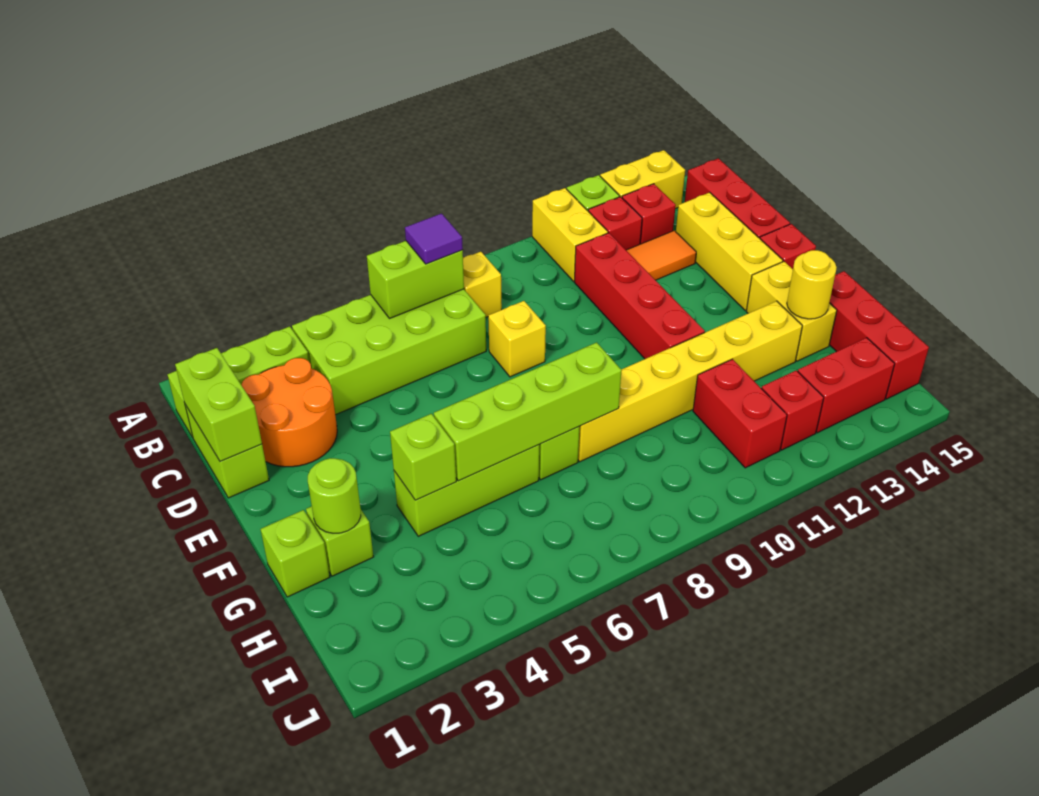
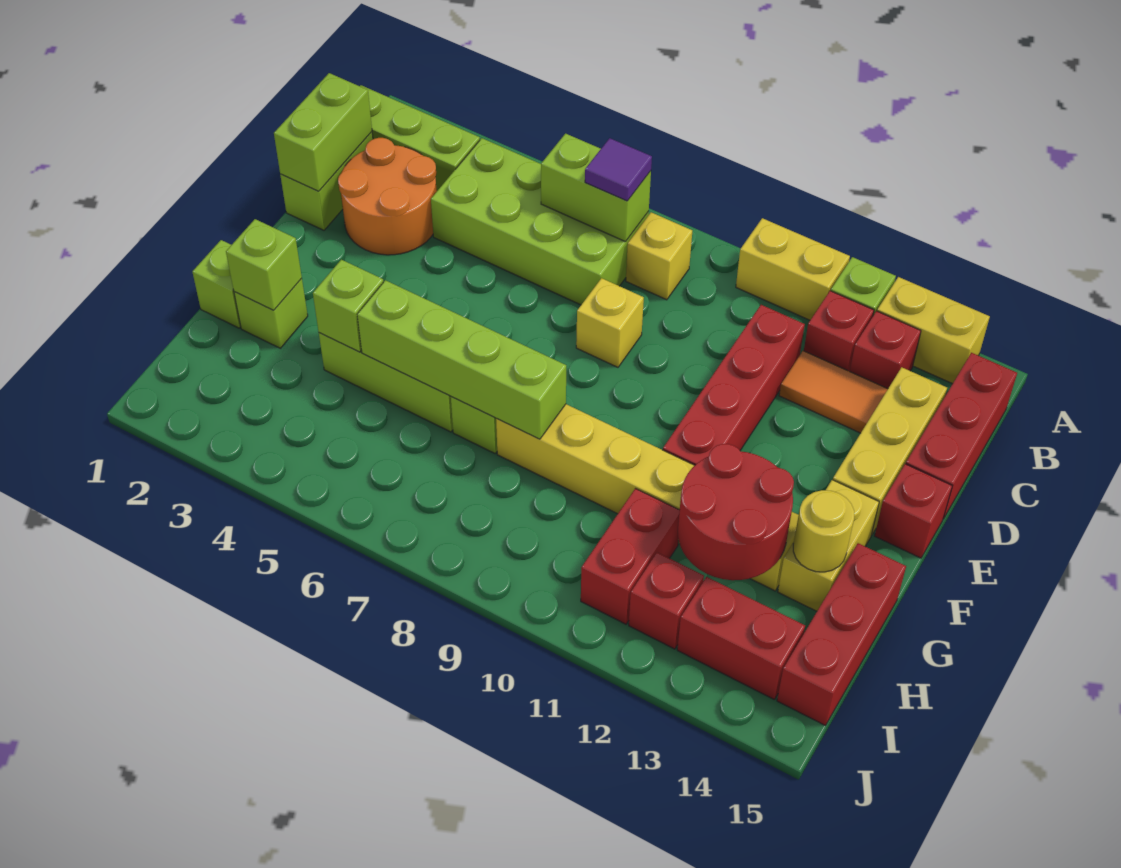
yellow brick A11:B11 level 1 -> yellow brick A10:A11 level 1
lime round brick G2 level 2 -> lime brick G2 level 2
none -> red round brick G12:H13 level 2

